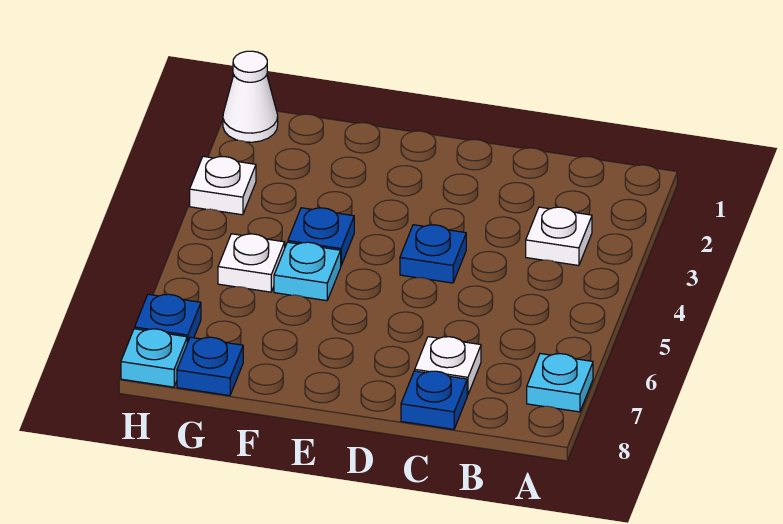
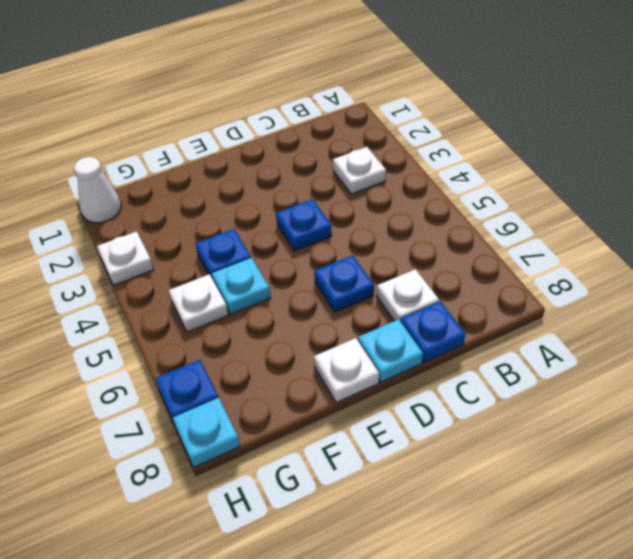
cyan plate A7 level 1 -> cyan plate D8 level 1
none -> white plate E8 level 1
blue plate G8 level 1 -> blue plate D6 level 1

